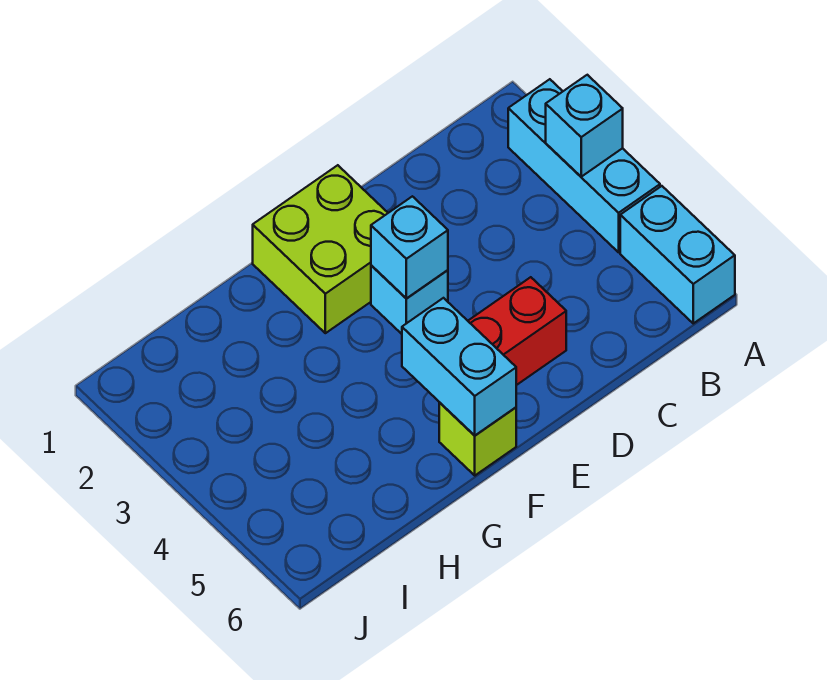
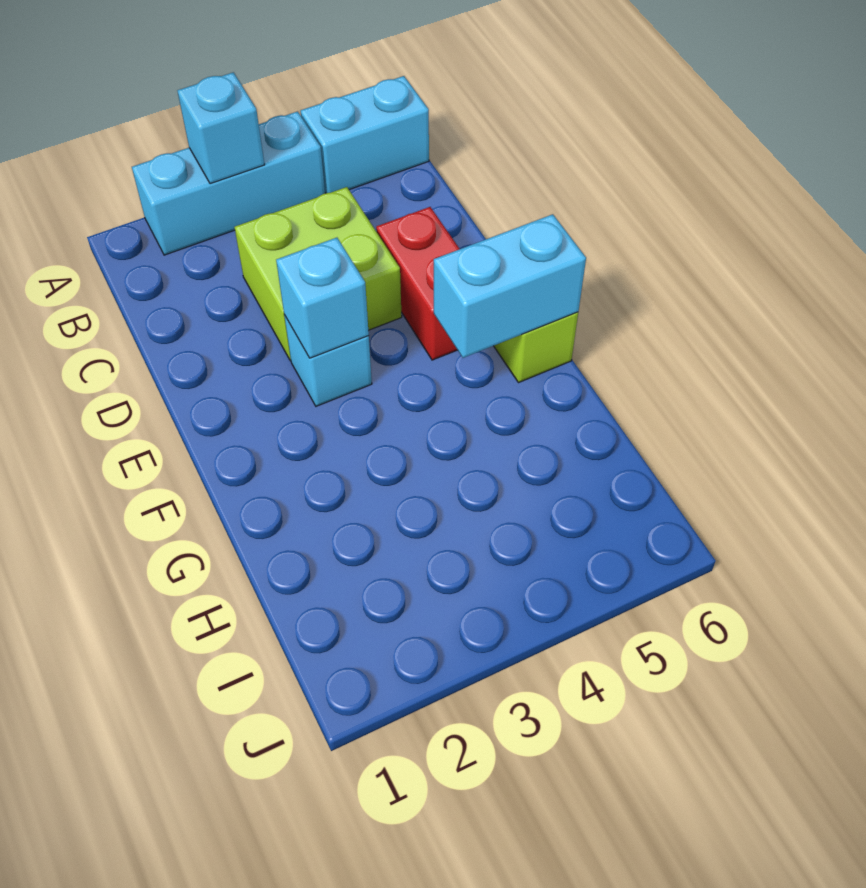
lime brick E1:F2 level 1 -> lime brick C3:D4 level 1

